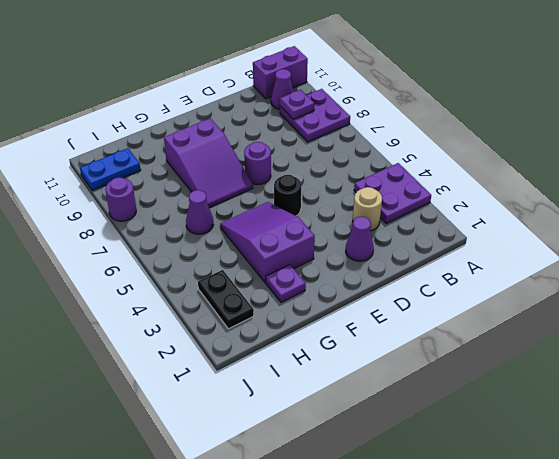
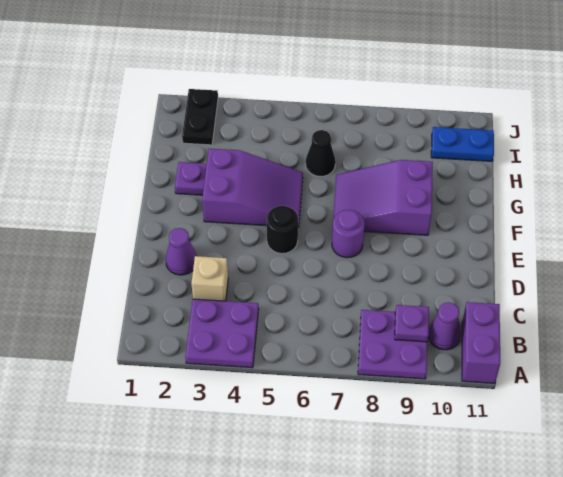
tan round brick C3 level 1 -> tan brick C3 level 1
purple cone H6 level 1 -> black cone H6 level 1
black plate I2:I3 level 1 -> black plate I2:J2 level 1
blue plate I10:J10 level 1 -> blue plate I10:I11 level 1
purple round brick J8 level 1 -> none

